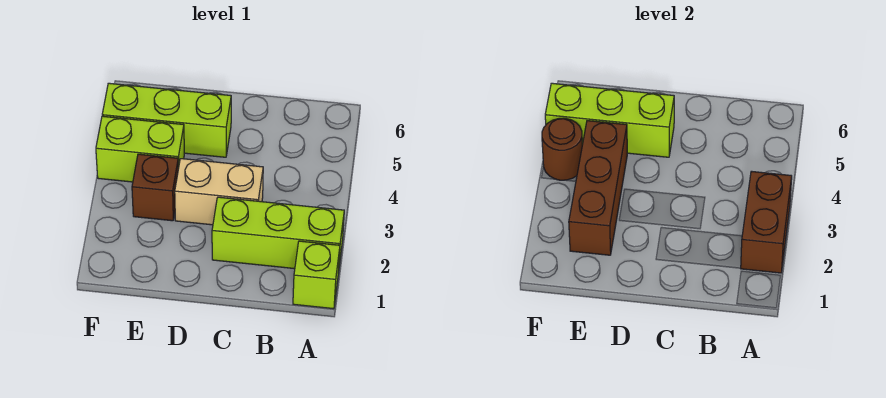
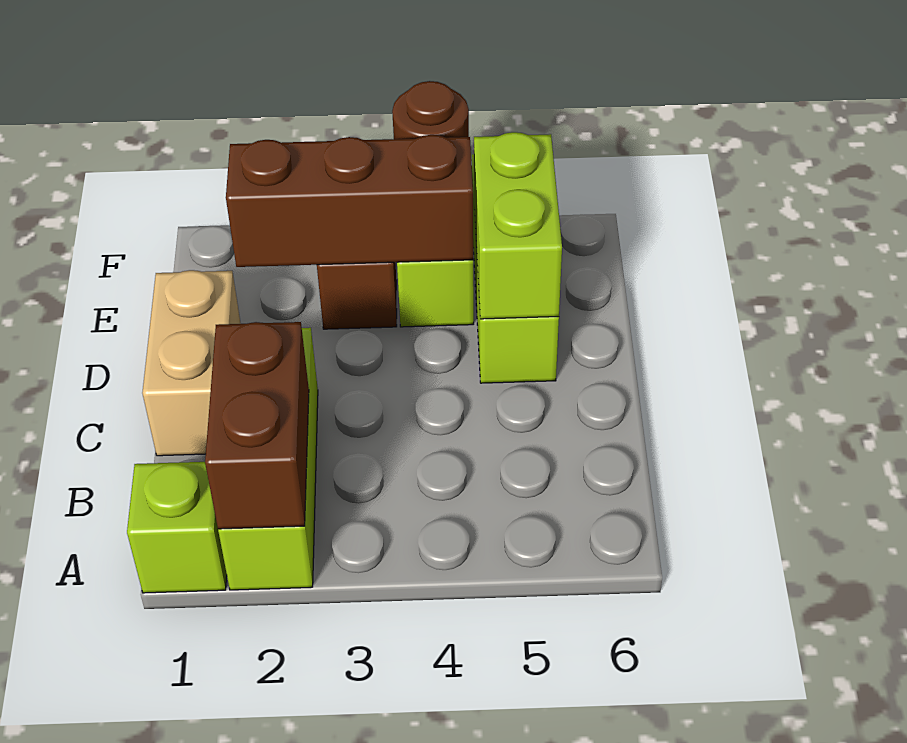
brown brick A2:A3 level 2 -> brown brick A2:B2 level 2
tan brick C3:D3 level 1 -> tan brick C1:D1 level 1
lime brick D5:F5 level 2 -> lime brick D5:E5 level 2

